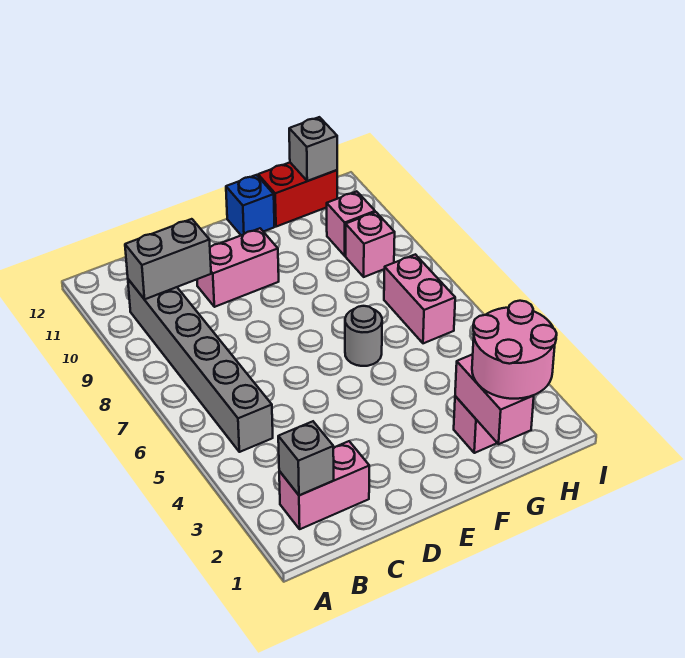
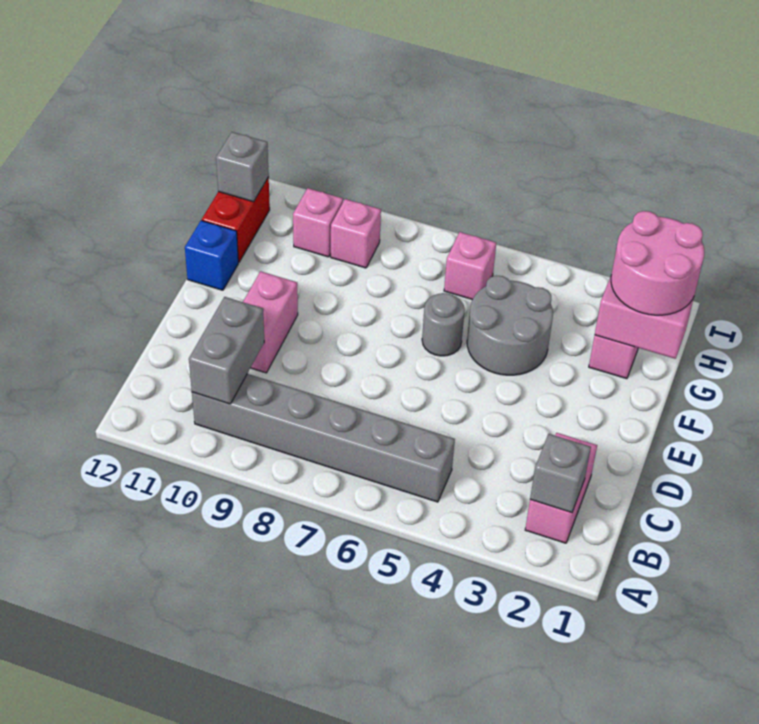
none -> grey round brick F4:G5 level 1
pink brick H6:H7 level 1 -> pink brick H6 level 1

